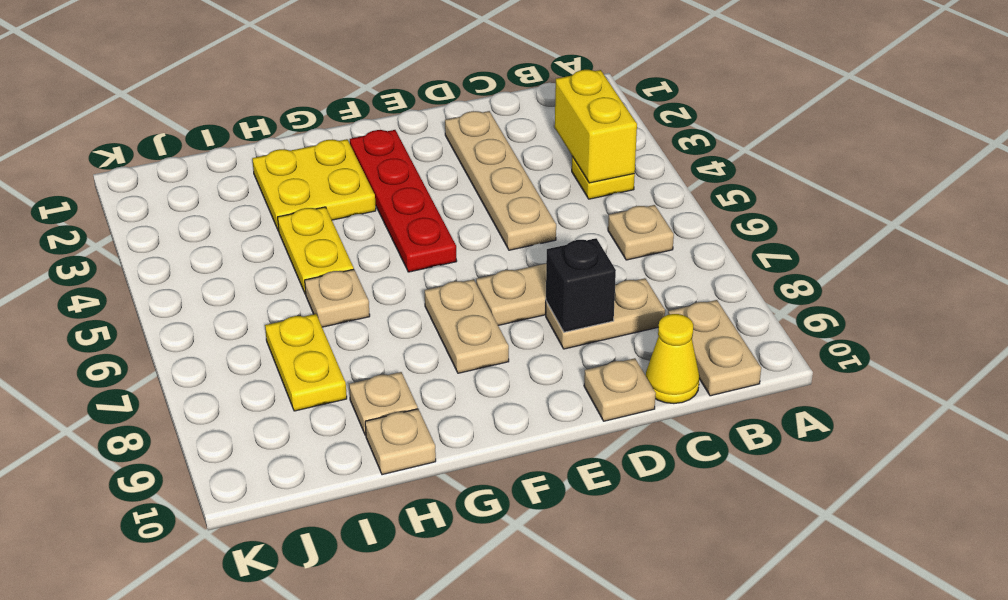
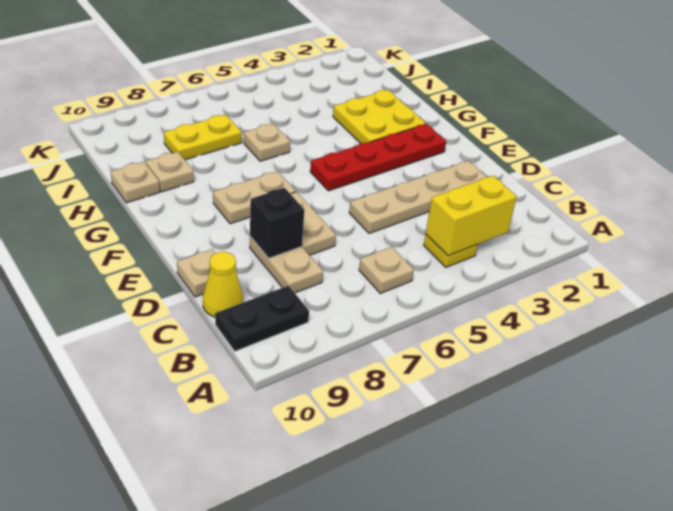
tan plate B9:B10 level 1 -> black plate B9:B10 level 1
yellow plate H4:H5 level 1 -> none

